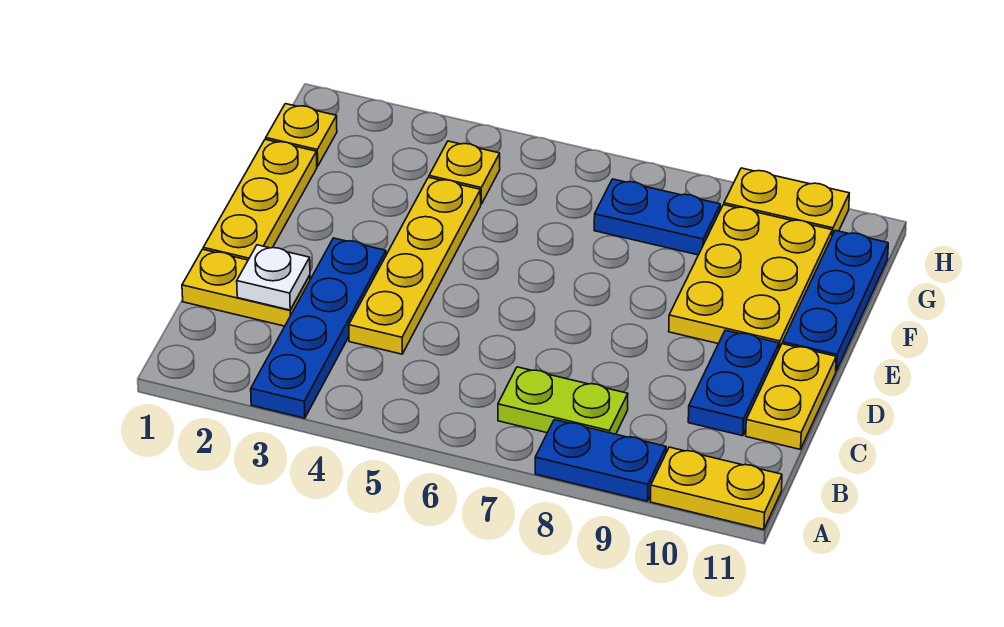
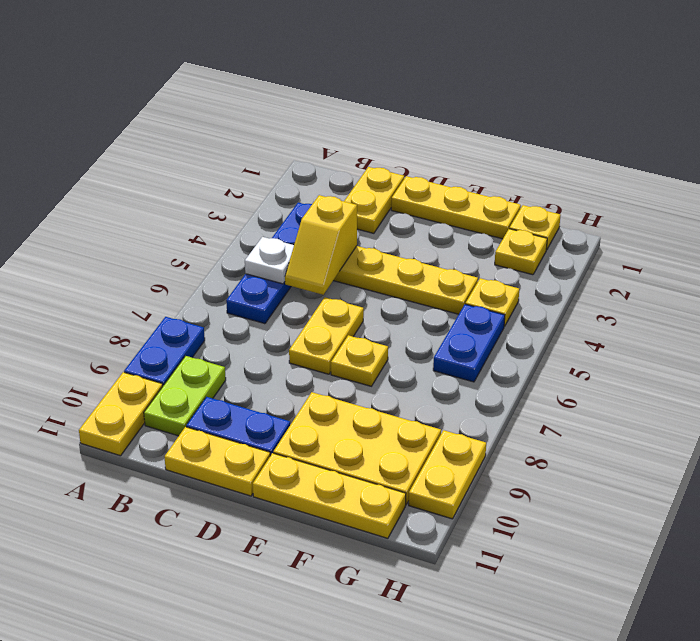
blue plate A3:D3 level 1 -> blue plate B3:B6 level 1
lime plate B7:B8 level 1 -> lime plate B9:B10 level 1
white plate C2 level 2 -> white plate B5 level 2
none -> yellow slope C4:C5 level 2 top 4
none -> yellow plate D6:D7 level 1
none -> yellow plate E7 level 1
blue plate E11:G11 level 1 -> yellow plate E11:G11 level 1
none -> yellow plate G2 level 1
blue plate G7:G8 level 1 -> blue plate G5:G6 level 1

